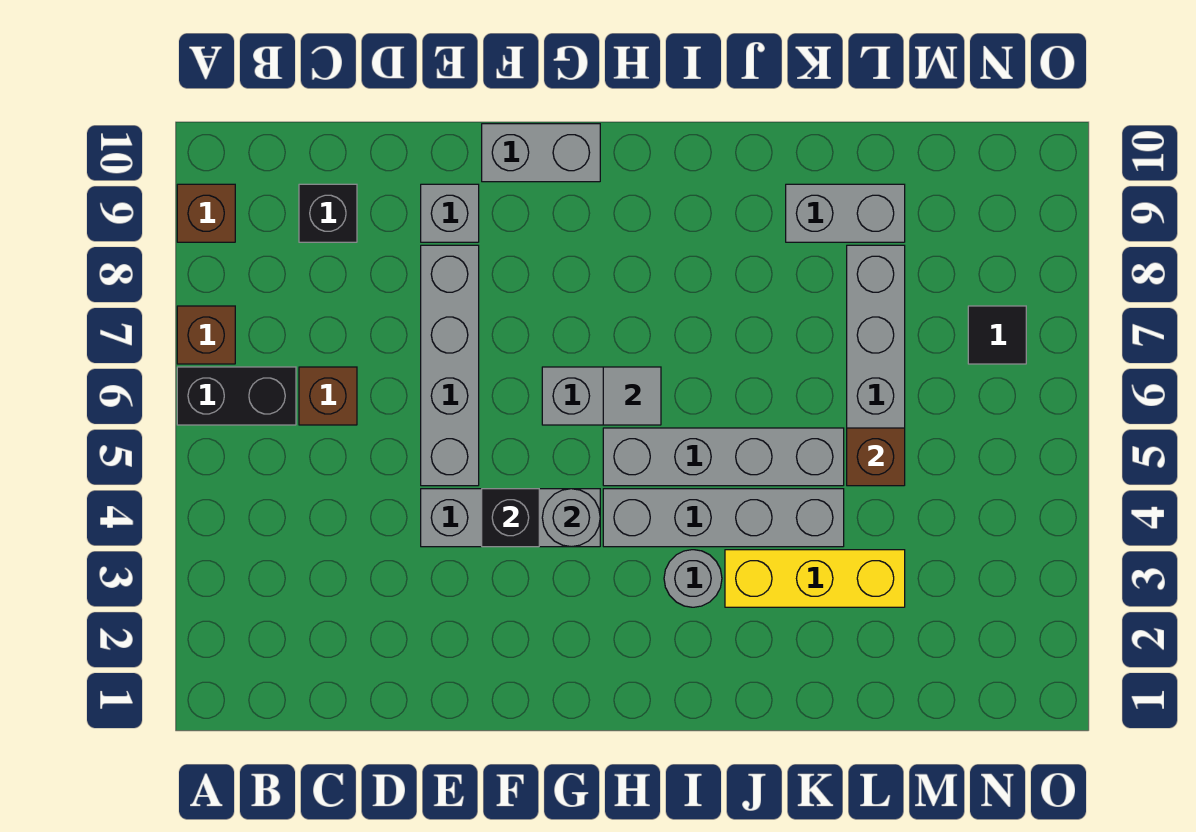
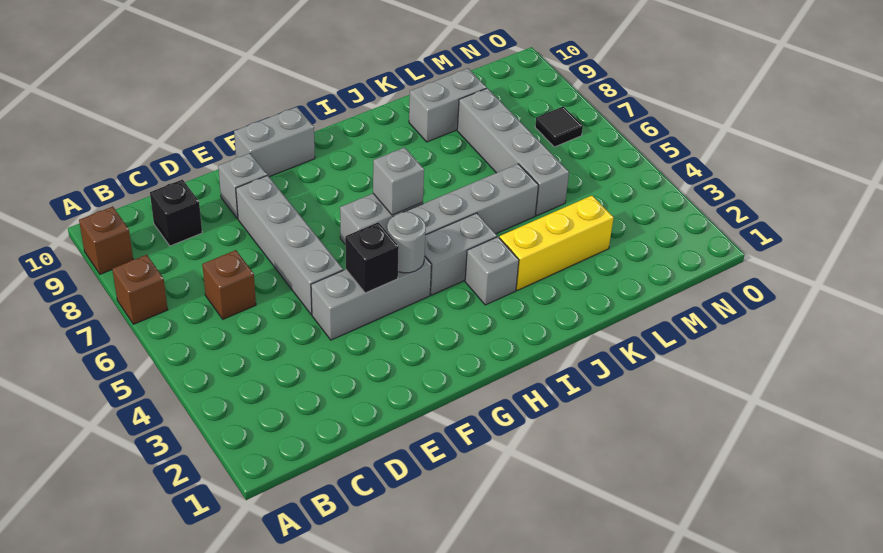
black brick A6:B6 level 1 -> none
grey brick H4:K4 level 1 -> grey brick H4:I4 level 1
grey tile H6 level 2 -> grey brick H6 level 2
grey round brick I3 level 1 -> grey brick I3 level 1
brown brick L5 level 2 -> none

